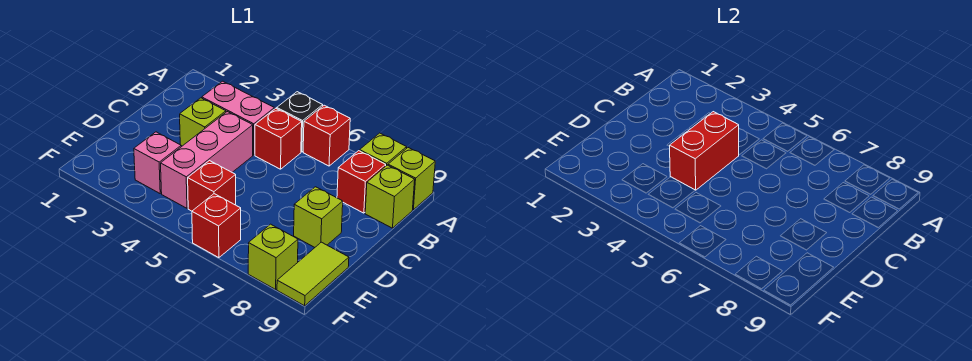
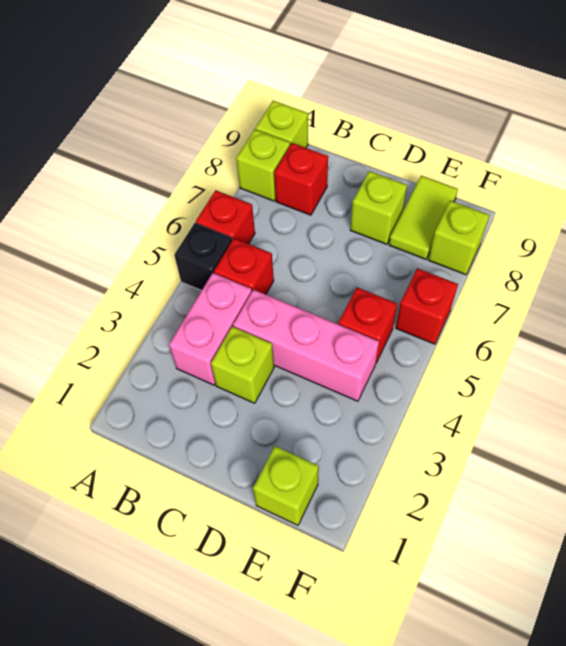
lime brick B9 level 1 -> lime brick E1 level 1
red brick C4:D4 level 2 -> none
pink brick E3 level 1 -> none
lime tile E9:F9 level 1 -> lime tile E8:E9 level 1

